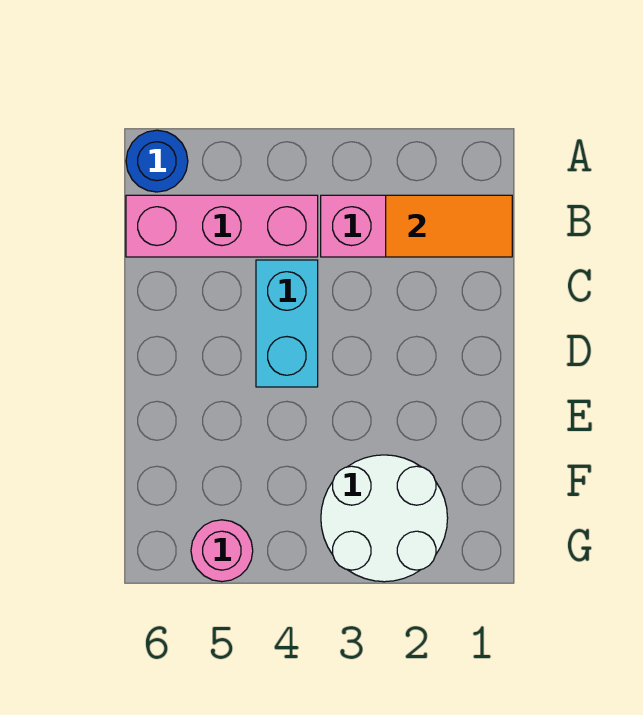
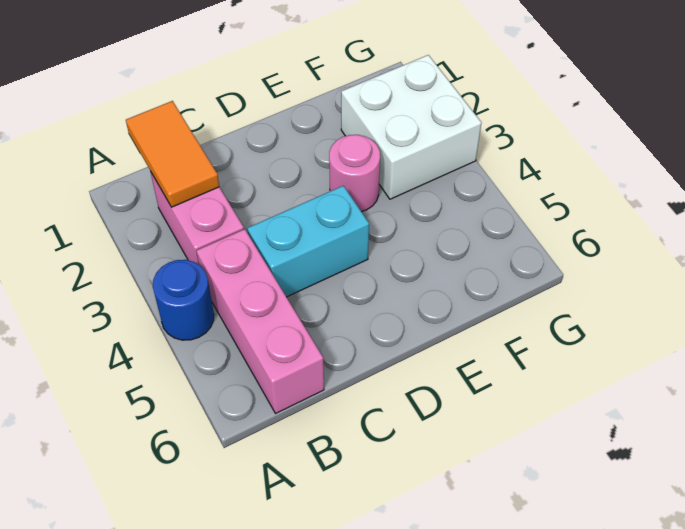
blue round brick A6 level 1 -> blue round brick A4 level 1
white round brick F2:G3 level 1 -> white brick F2:G3 level 1
pink round brick G5 level 1 -> pink round brick E3 level 1

